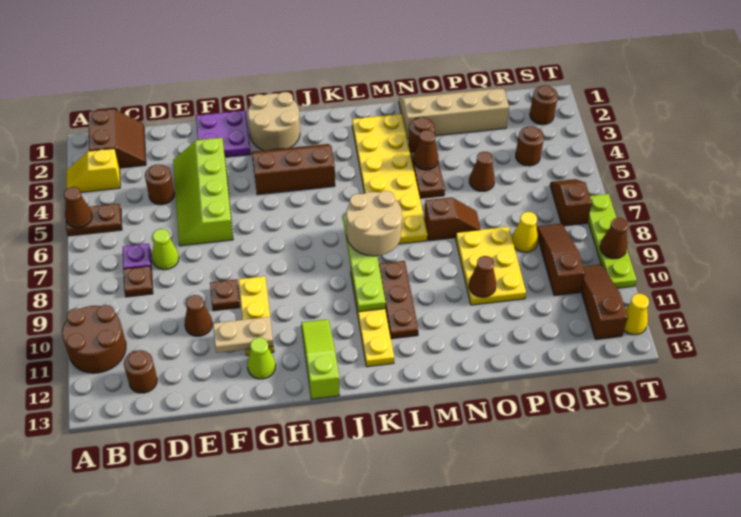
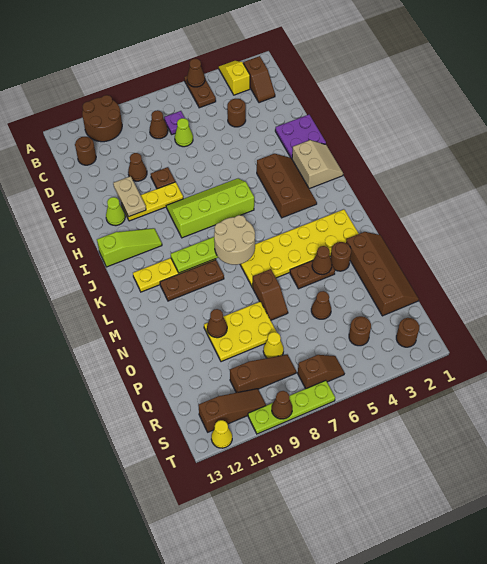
brown slope B1:C2 level 1 top B -> brown slope B2:C2 level 1 top B
brown plate C8 level 1 -> brown cone C8 level 1
lime slope E3:F6 level 1 top F -> lime slope H6:I9 level 1 top I
tan round brick H1:I2 level 1 -> tan slope H1:I2 level 1 top 2
tan slope N1:Q2 level 1 top 2 -> brown slope N1:Q2 level 1 top 2

